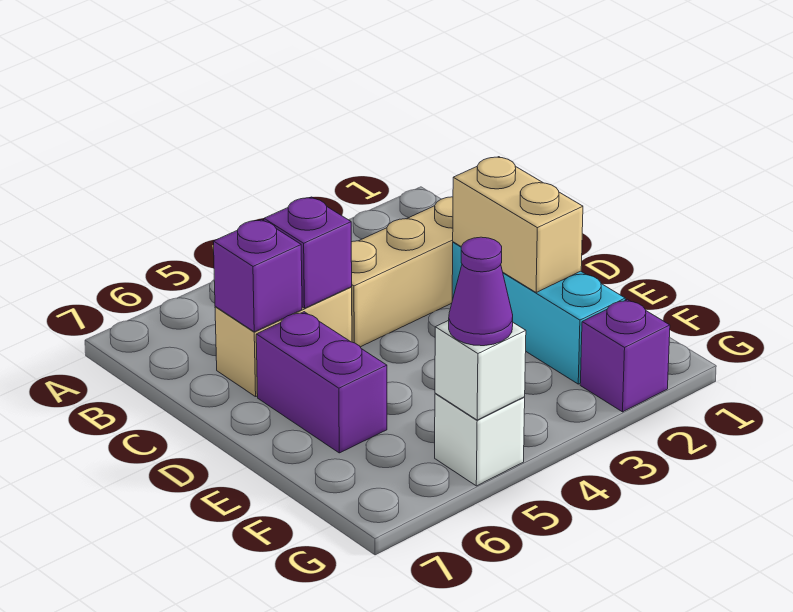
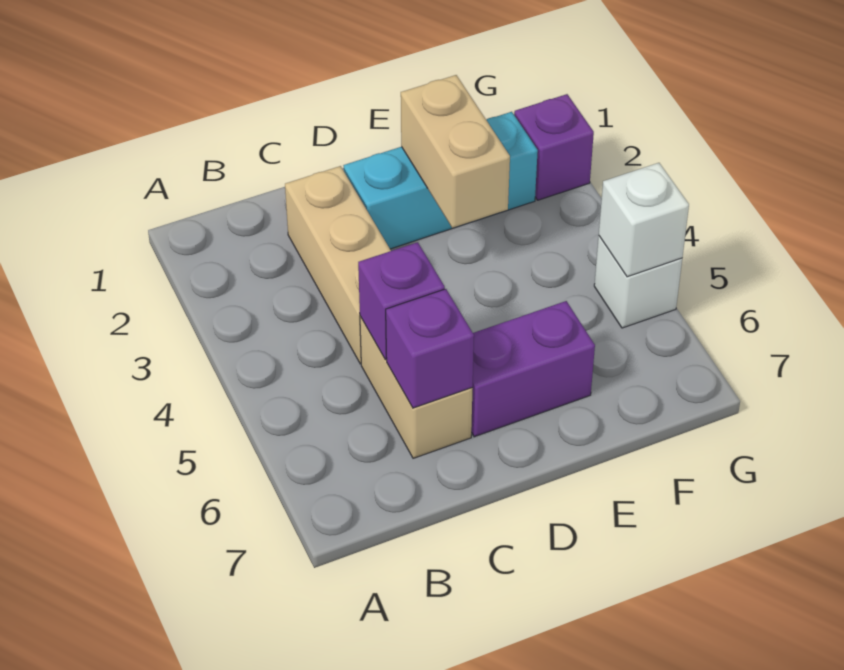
tan brick D2:E2 level 2 -> tan brick E2:E3 level 2
purple cone G5 level 3 -> none

